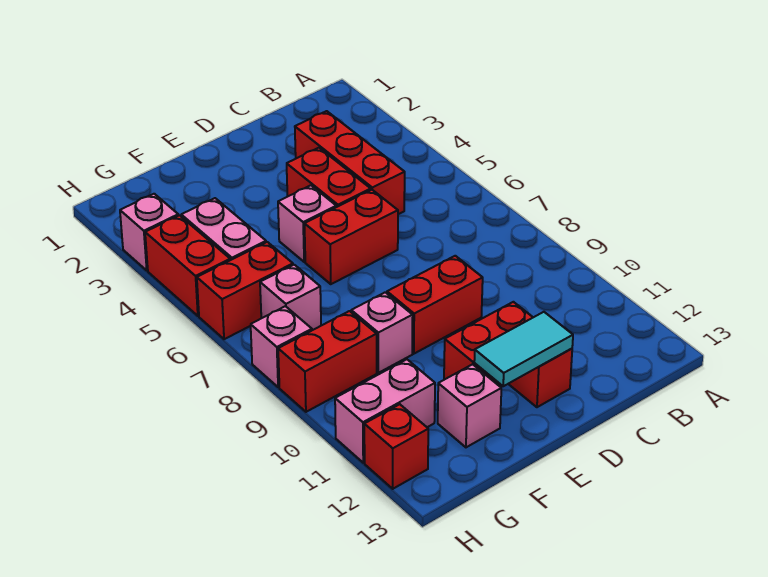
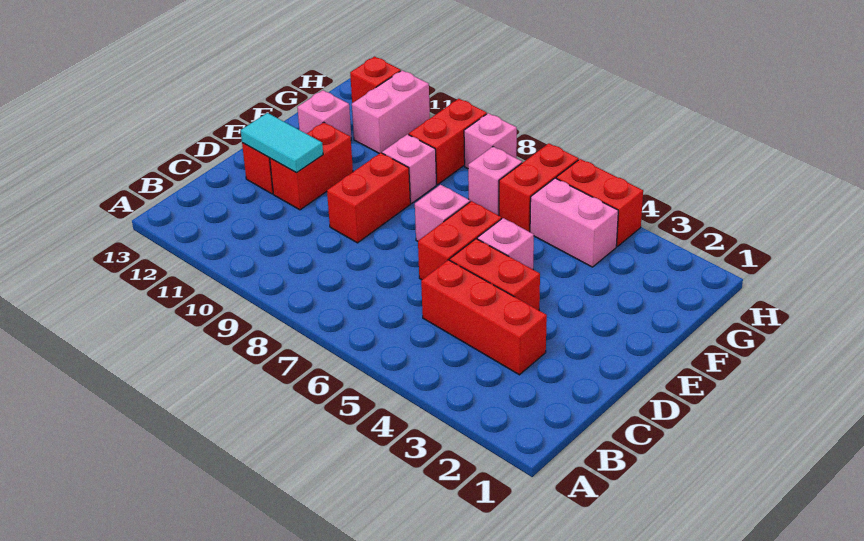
cyan tile D12:E12 level 2 -> cyan tile D11:D12 level 2
pink brick H3 level 1 -> pink brick E7 level 1

